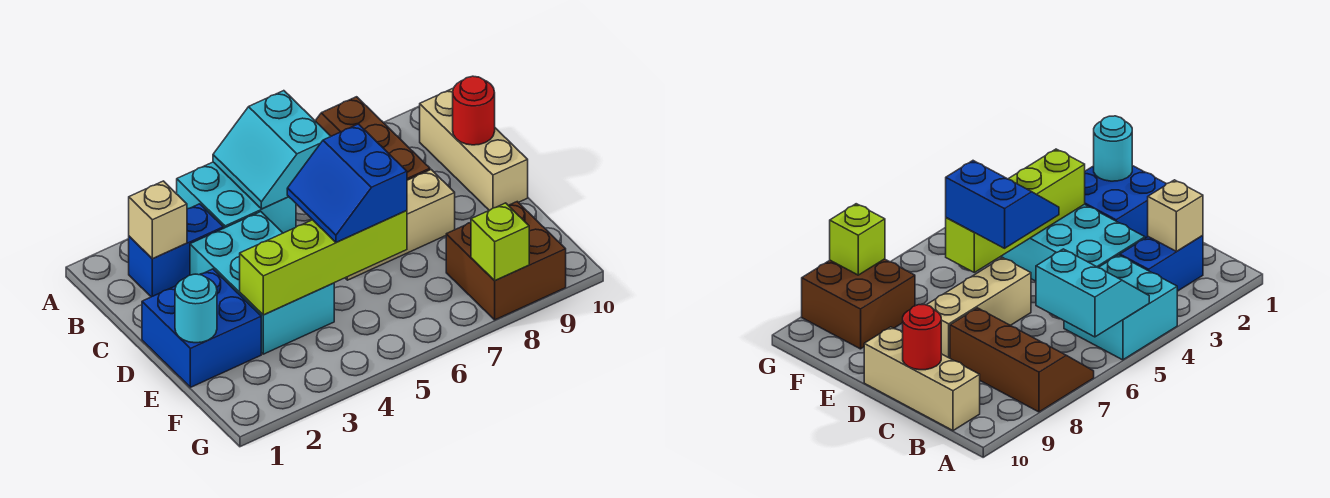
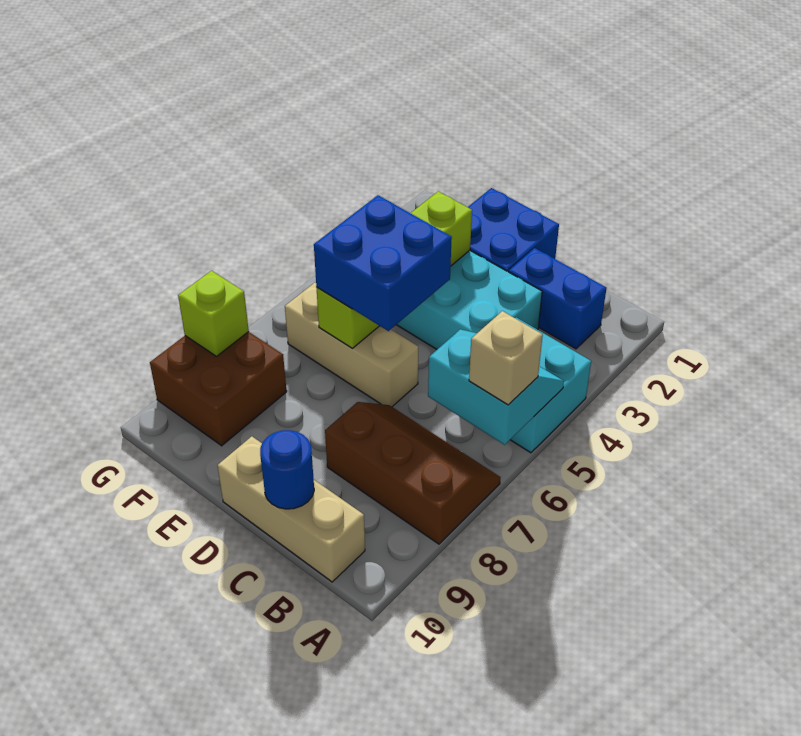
blue brick B2:B3 level 1 -> blue brick B2:C2 level 1
tan brick B2 level 2 -> tan brick A6 level 3
red round brick C10 level 2 -> blue round brick C10 level 2
blue slope D5:E6 level 3 top 6 -> blue brick D5:E6 level 3
tan brick D6:D8 level 1 -> tan brick D6:F6 level 1
cyan round brick E1 level 2 -> none

